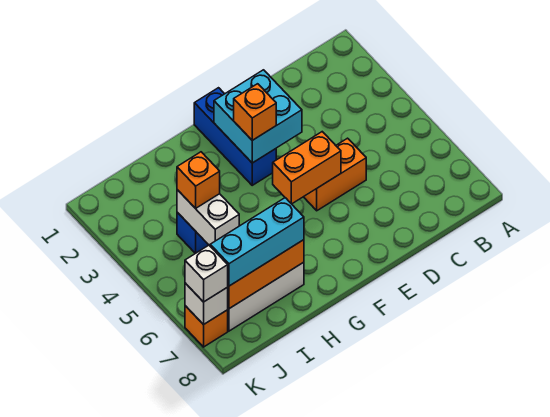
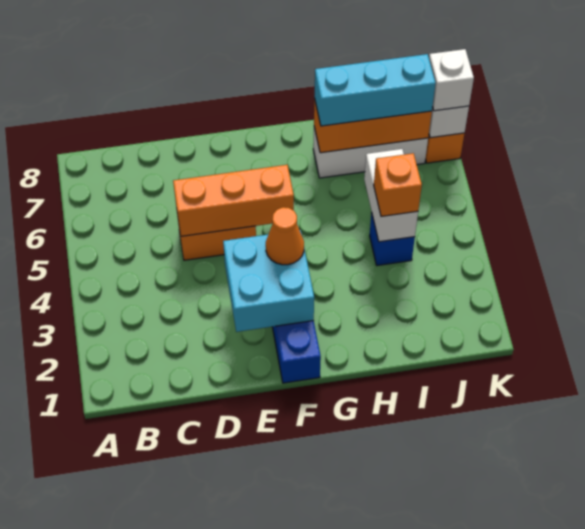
orange brick E5:F5 level 2 -> orange brick D5:F5 level 2
orange brick F3 level 3 -> orange cone F3 level 3

